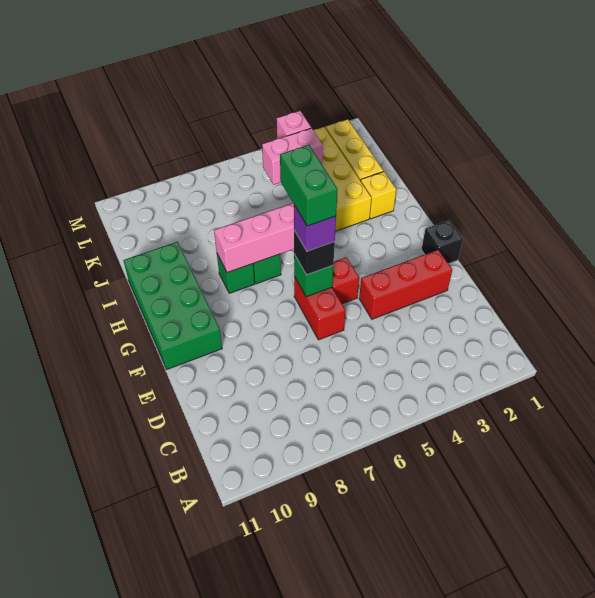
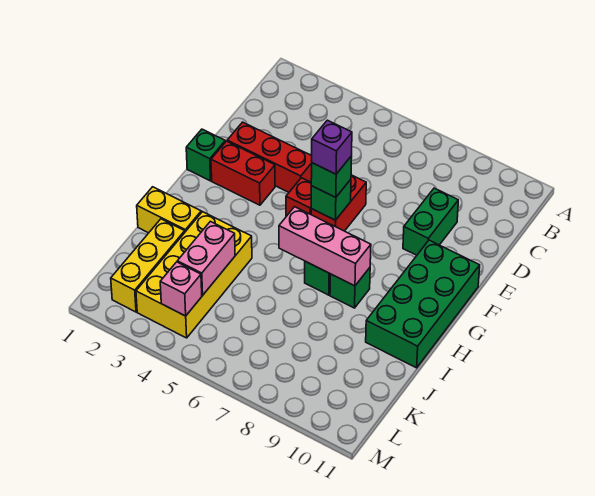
black brick F1 level 1 -> green brick F1 level 1
none -> red brick F2:F3 level 1
black brick F6 level 3 -> green brick F6 level 3
green brick F6:G6 level 5 -> green brick D9:E9 level 1
yellow brick I2 level 1 -> yellow brick I1:I2 level 1
pink brick K4:K5 level 2 -> pink brick J4:K4 level 2

